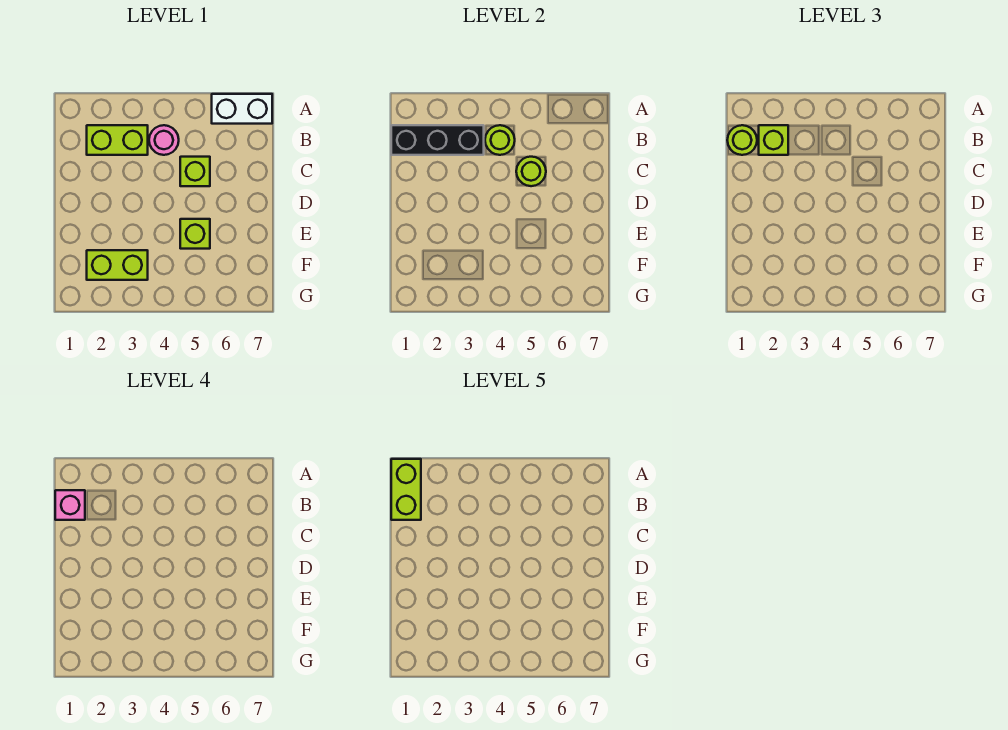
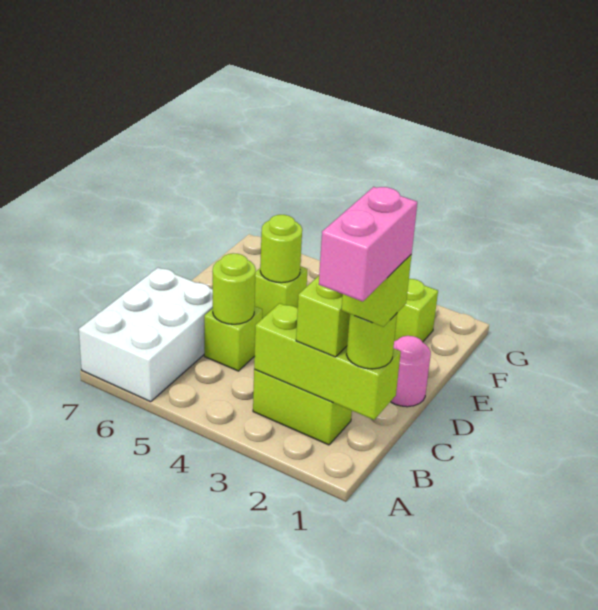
lime brick A1:B1 level 5 -> pink brick A1:B1 level 5
white brick A6:A7 level 1 -> white brick A6:C7 level 1
black brick B1:B3 level 2 -> lime brick B1:B3 level 2
pink brick B1 level 4 -> lime brick B1 level 4
pink round brick B4 level 1 -> pink round brick D1 level 1
lime round brick B4 level 2 -> lime round brick E5 level 2

